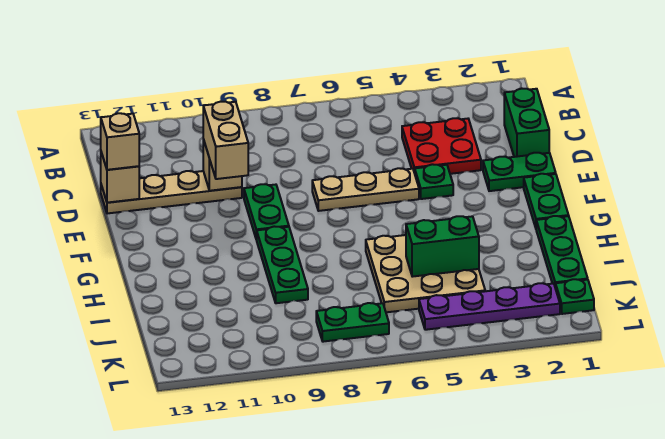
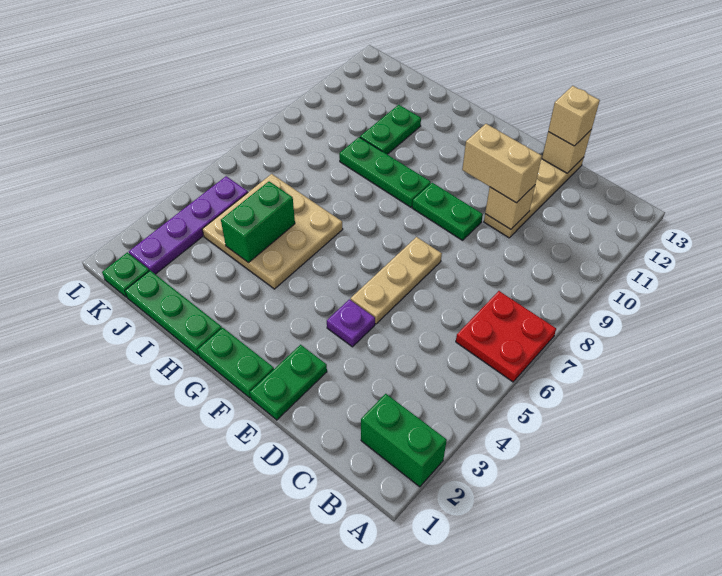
green brick C1:D1 level 1 -> green brick A2:B2 level 1
red plate C3:D4 level 1 -> red plate A6:B7 level 1
green plate E4 level 1 -> purple plate E4 level 1
green plate K7:K8 level 1 -> green plate I10:I11 level 1

